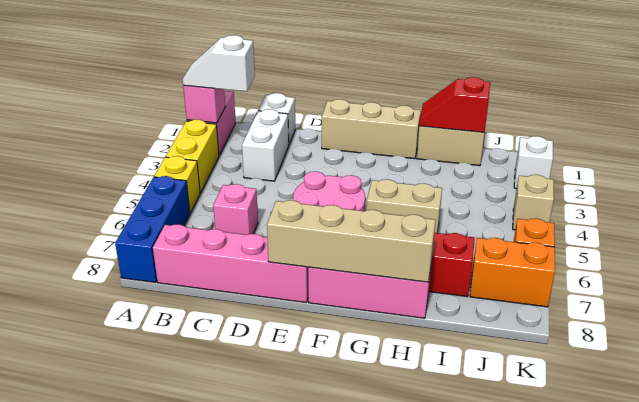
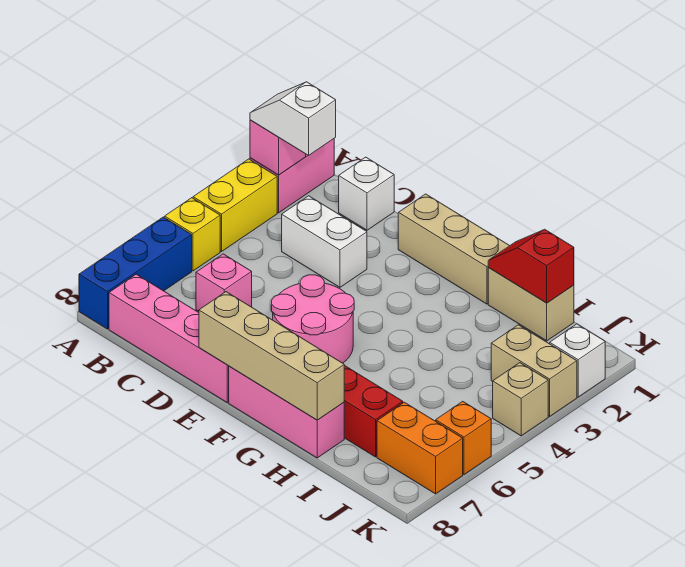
white brick C2:C3 level 1 -> white brick C3:D3 level 1
tan brick G5:H5 level 1 -> tan brick J3:K3 level 1

